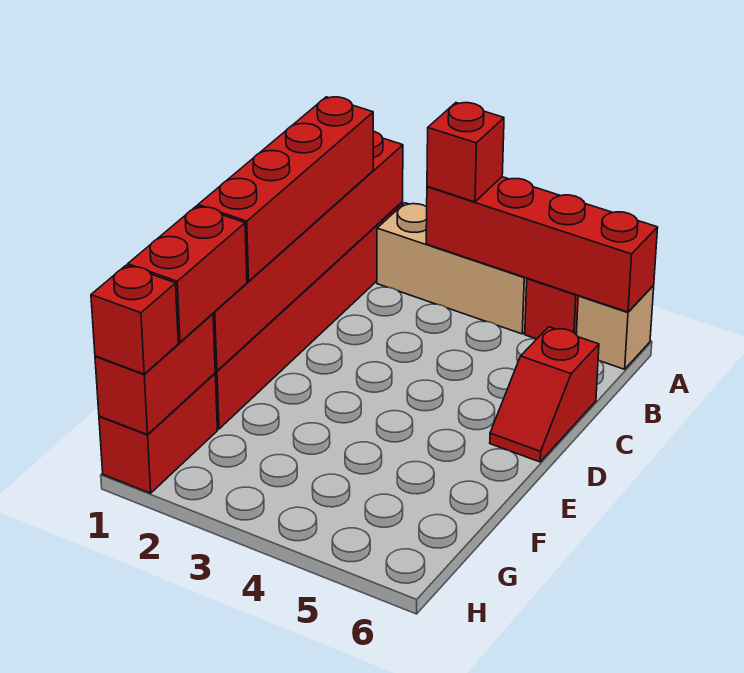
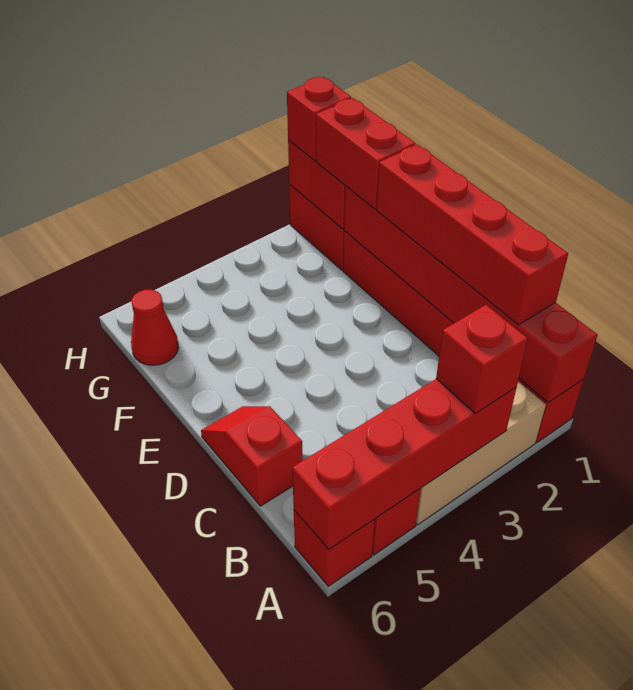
tan brick A6 level 1 -> red brick A6 level 1
none -> red cone G6 level 1

